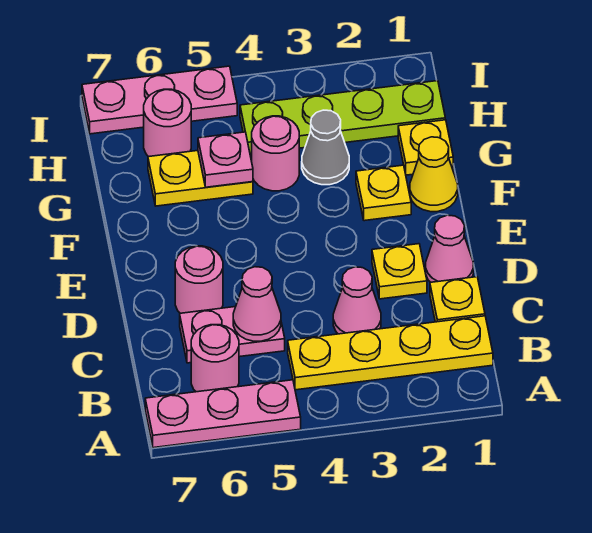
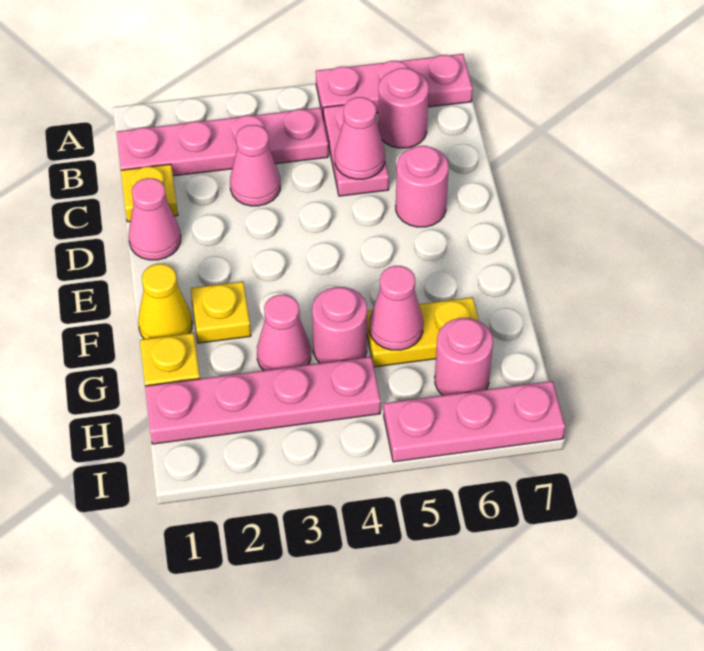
yellow plate B1:B4 level 1 -> pink plate B1:B4 level 1
pink plate C5:C6 level 1 -> pink plate B5:C5 level 1
yellow plate D2 level 1 -> none
grey cone G3 level 1 -> pink cone G3 level 1
pink plate G5 level 2 -> pink cone G5 level 2
lime plate H1:H4 level 1 -> pink plate H1:H4 level 1

